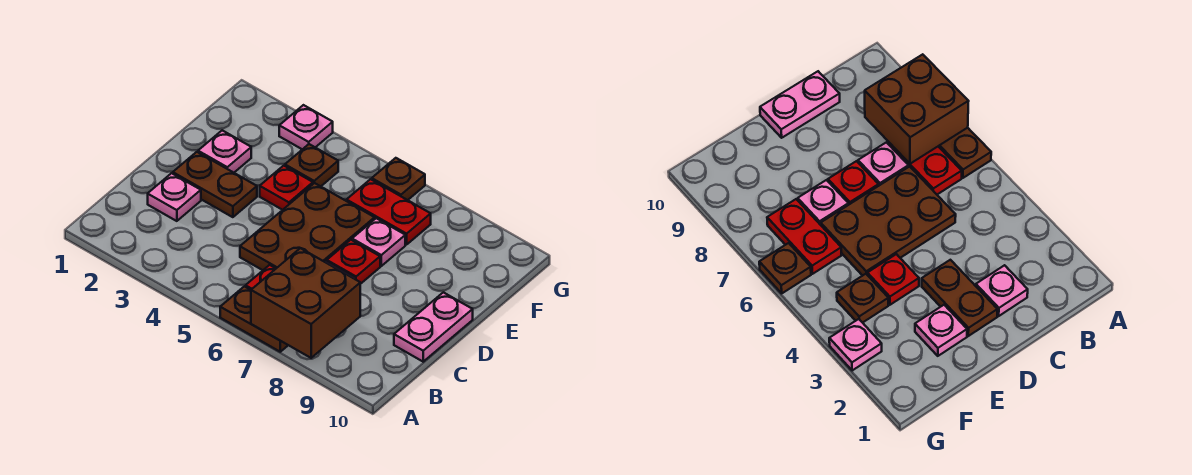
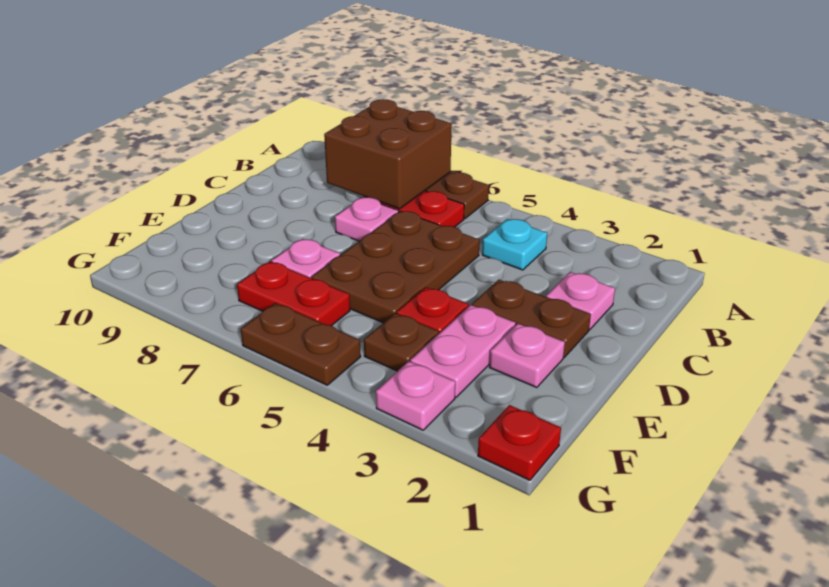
none -> cyan plate B4 level 1
pink plate C10:D10 level 1 -> pink plate E3:F3 level 1
red plate D7 level 1 -> red plate G1 level 1
brown plate G6 level 1 -> brown plate G5:G6 level 1

